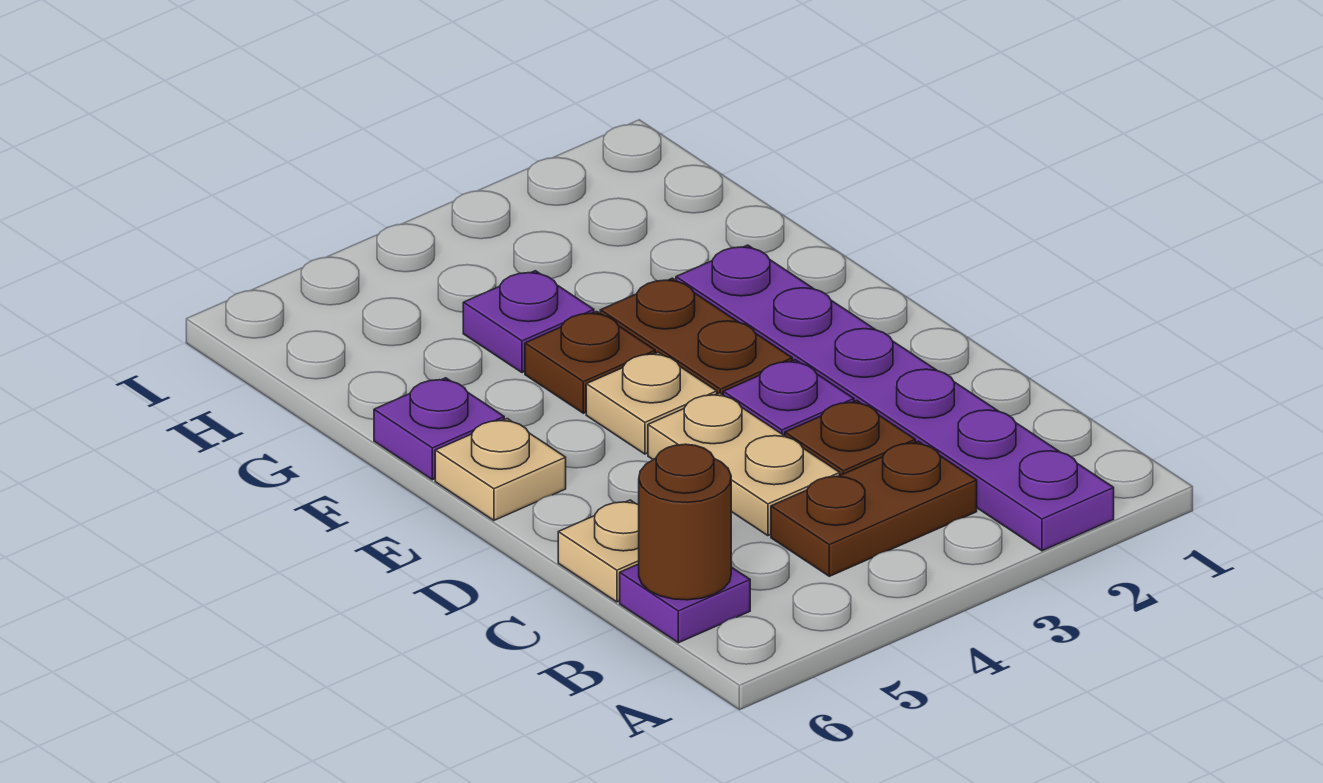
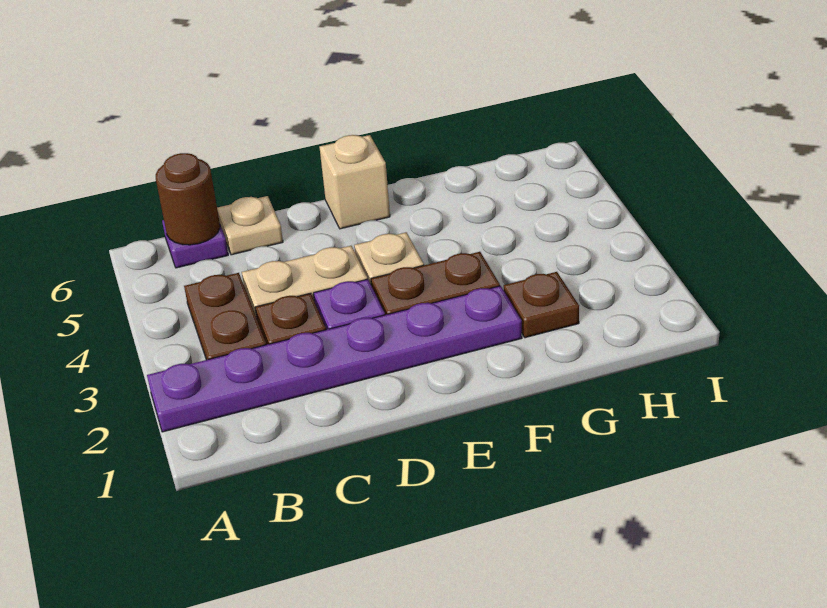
tan plate E6 level 1 -> tan brick E6 level 1
brown plate F4 level 1 -> brown plate G2 level 1
purple plate F6 level 1 -> none
purple plate G4 level 1 -> none

